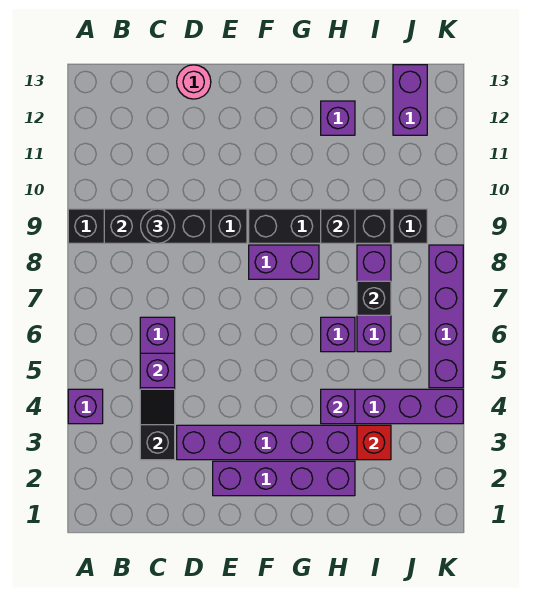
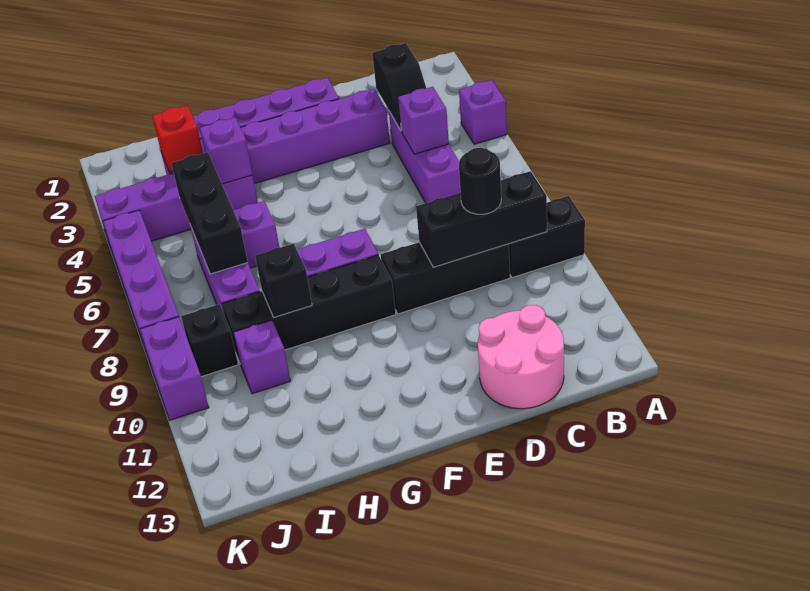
pink round brick D13 level 1 -> pink round brick C12:D13 level 1
purple brick H12 level 1 -> purple brick I10 level 1
black brick I7 level 2 -> black brick I5:I7 level 2
purple brick J12:J13 level 1 -> purple brick K9:K10 level 1

